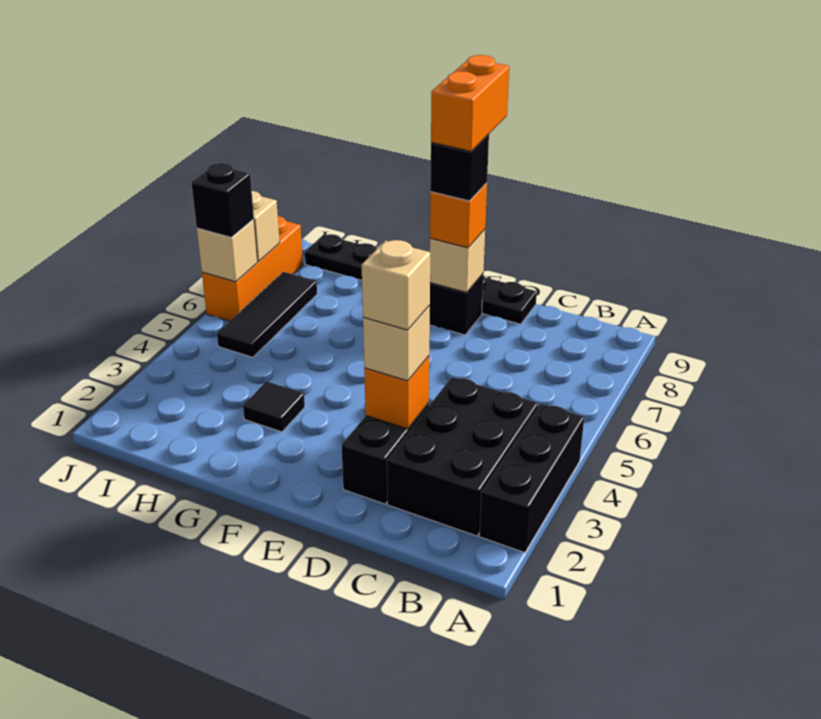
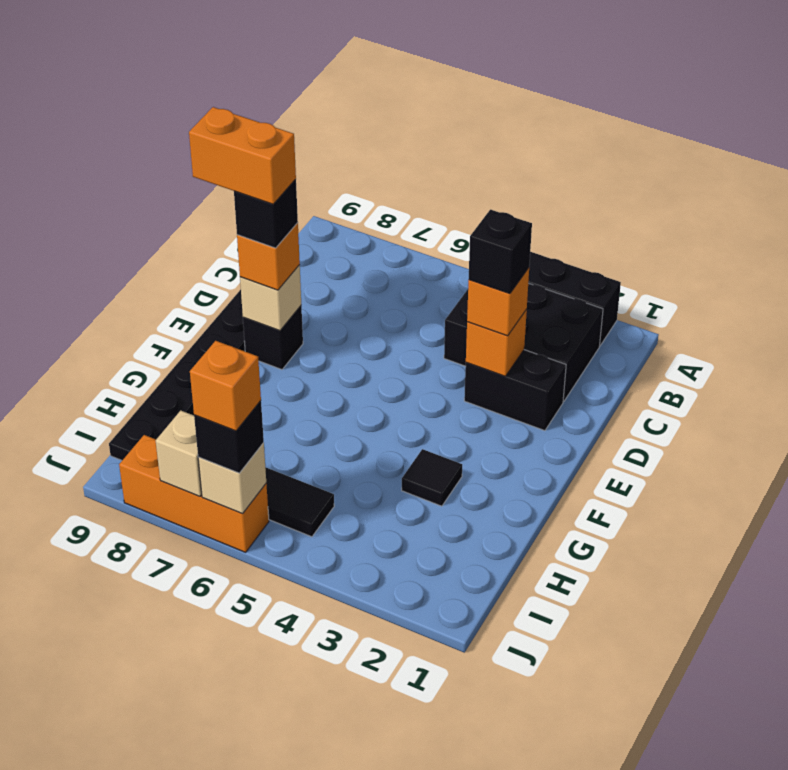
tan brick D3 level 3 -> orange brick D3 level 3
tan brick D3 level 4 -> black brick D3 level 4
none -> orange brick J6 level 4

